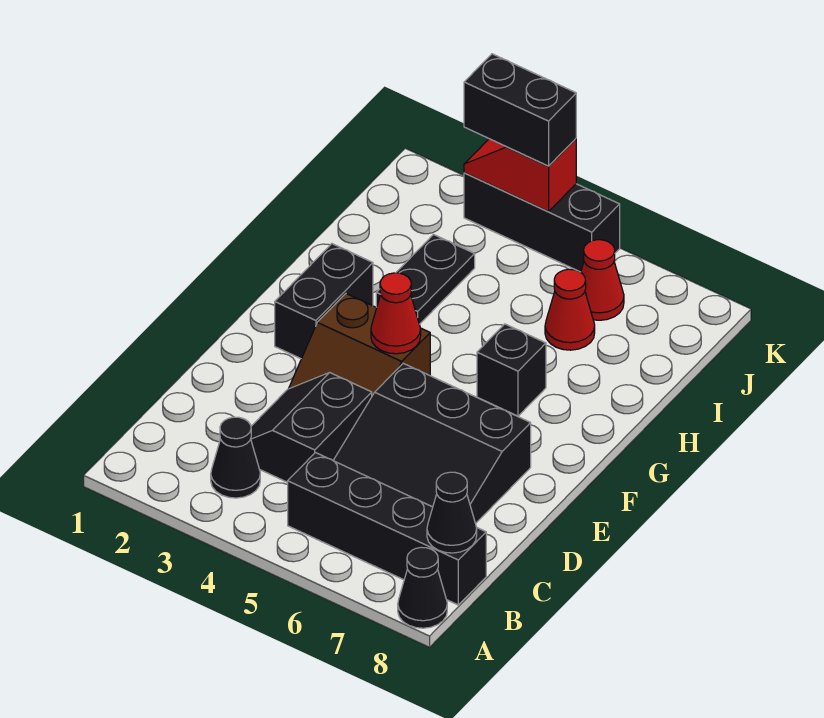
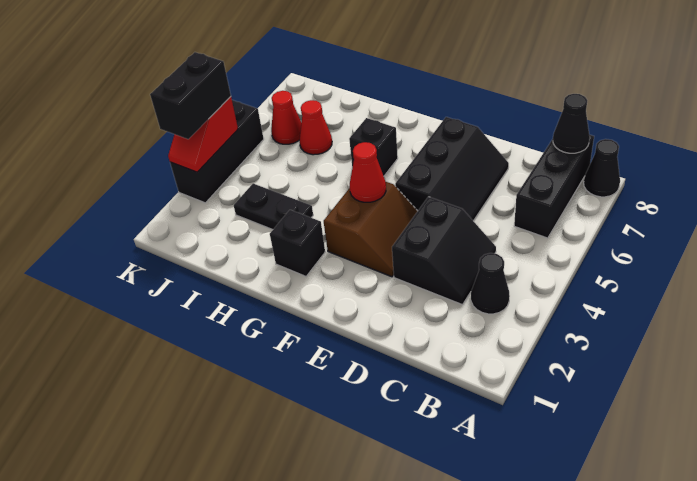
black brick B5:B8 level 1 -> black brick B6:B8 level 1
black slope C3:D4 level 1 top 4 -> black slope C3:D4 level 1 top D
black slope C5:E7 level 1 top E -> black slope D5:E7 level 1 top E
black brick F2:G2 level 1 -> black brick G2 level 1

